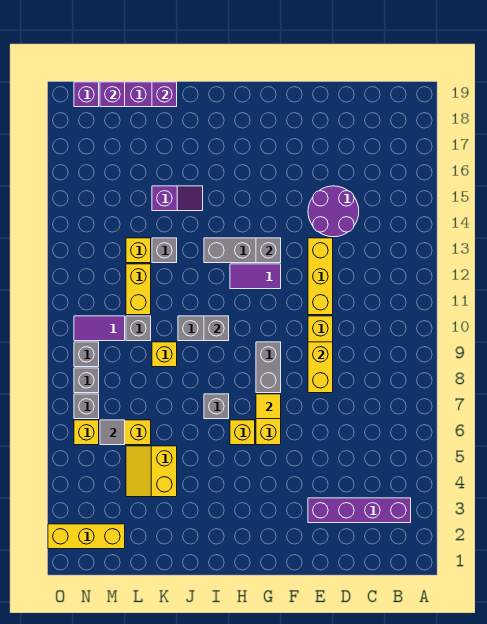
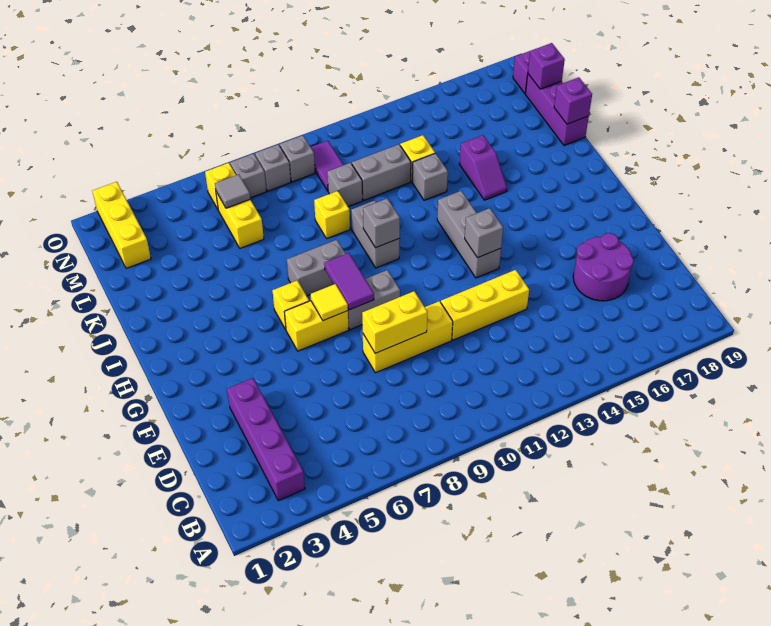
purple round brick D14:E15 level 1 -> purple round brick D16:E17 level 1
purple tile G12:H12 level 1 -> purple tile G8:H8 level 2
grey brick I7 level 1 -> grey brick I7:I8 level 1
yellow slope K4:L5 level 1 top K -> none
yellow brick L11:L12 level 1 -> grey brick L11:L12 level 1

